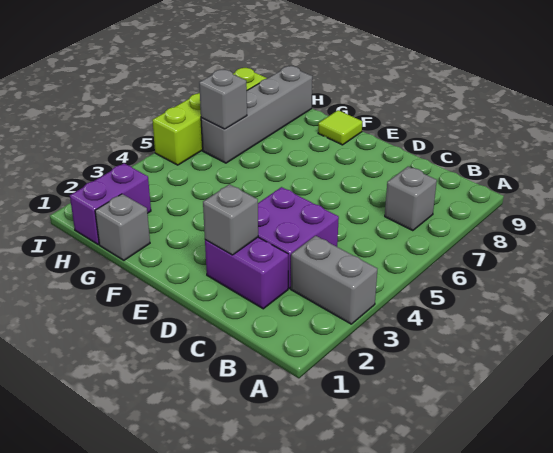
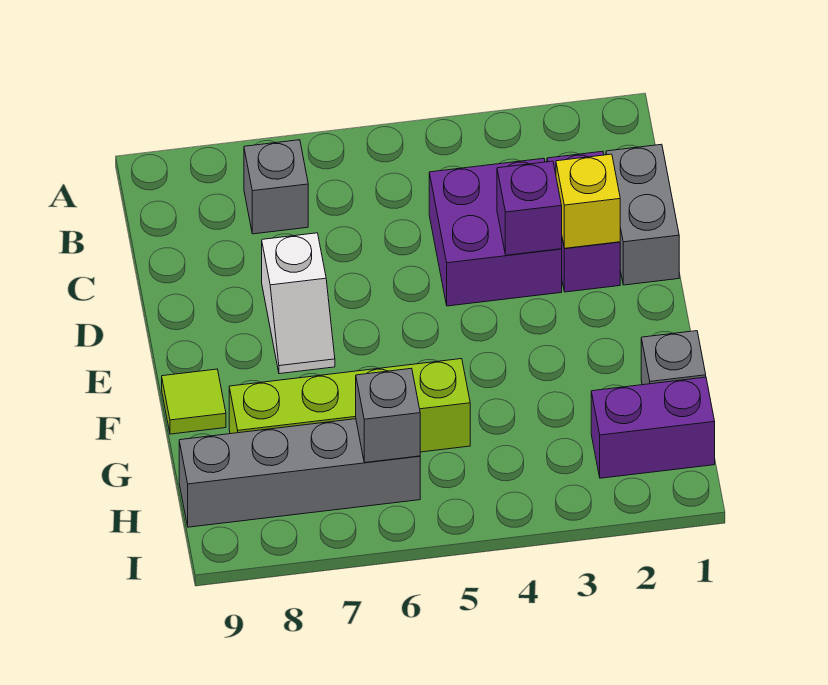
grey brick A3:B3 level 1 -> grey brick C1:D1 level 1
grey brick D2 level 2 -> yellow brick D2 level 2
none -> purple brick D3 level 2
none -> white slope D7:E7 level 1 top D
lime brick I5:I8 level 1 -> lime brick G5:G8 level 1

